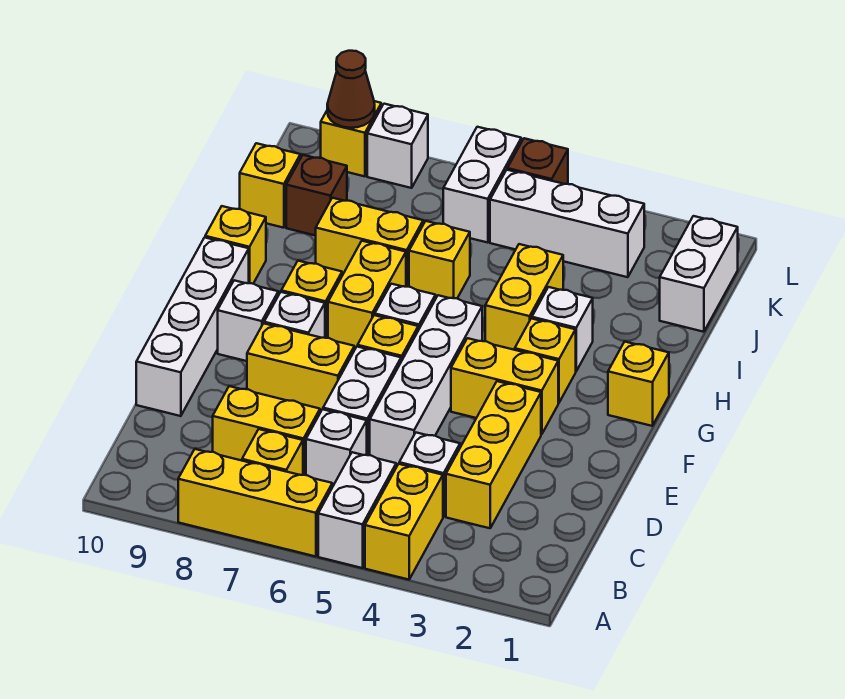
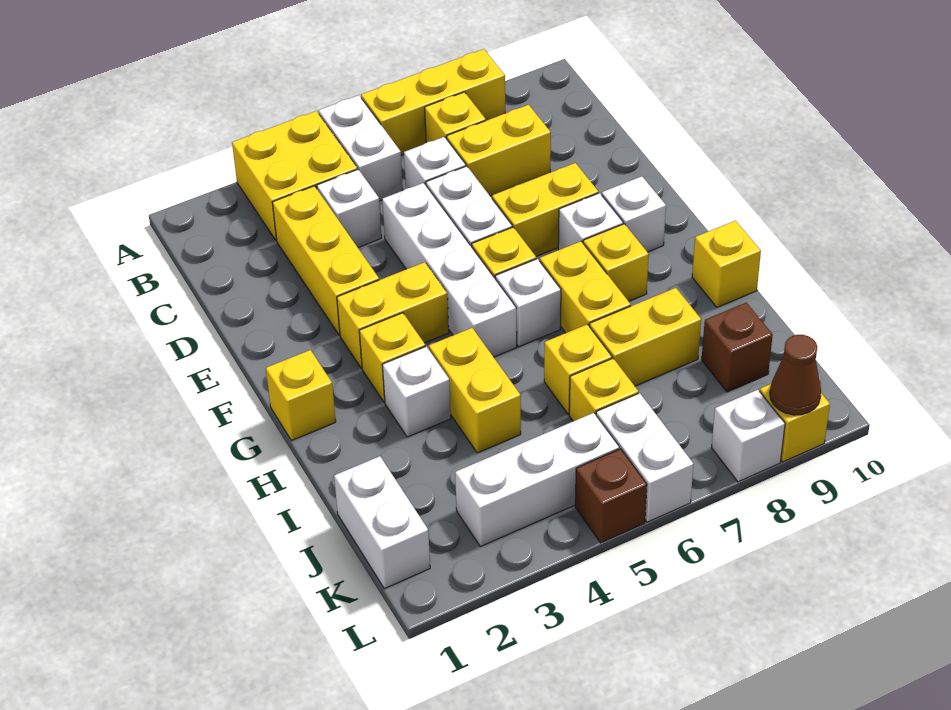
yellow brick A4:B4 level 1 -> yellow brick A3:B4 level 1
white brick D10:G10 level 1 -> none
yellow brick J10 level 1 -> yellow brick J6 level 1

